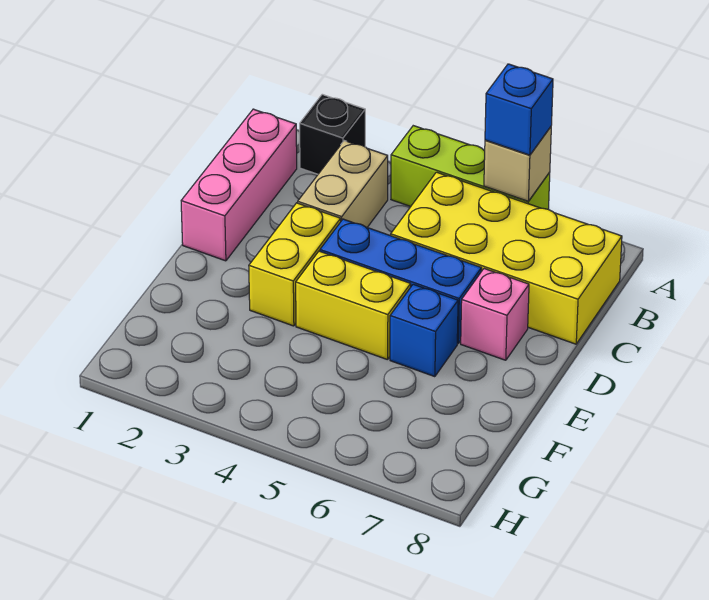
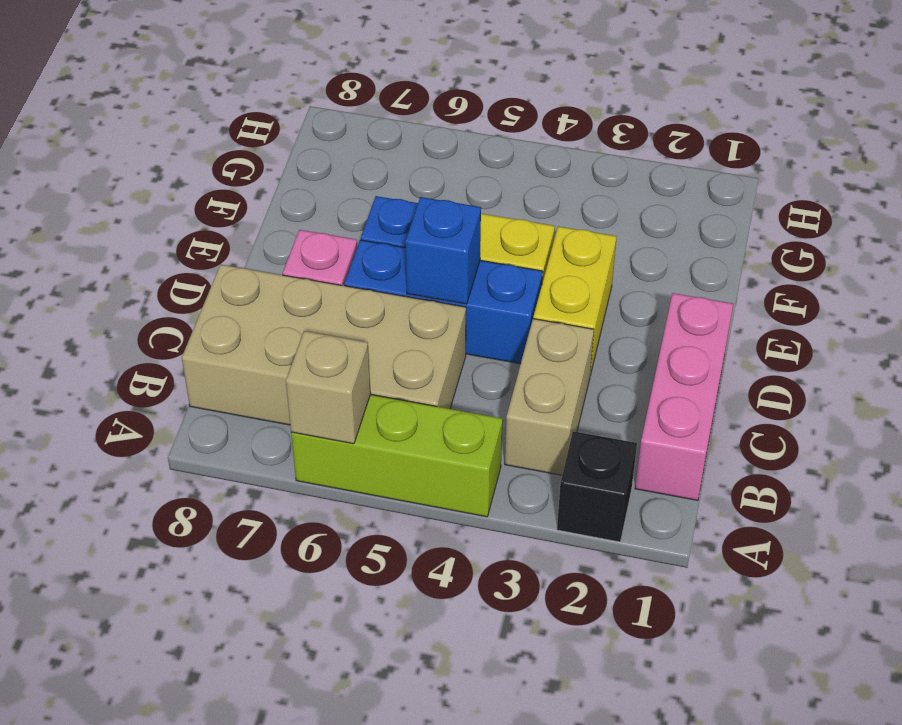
blue brick A6 level 3 -> blue brick D5 level 2
yellow brick B5:C8 level 1 -> tan brick B5:C8 level 1

